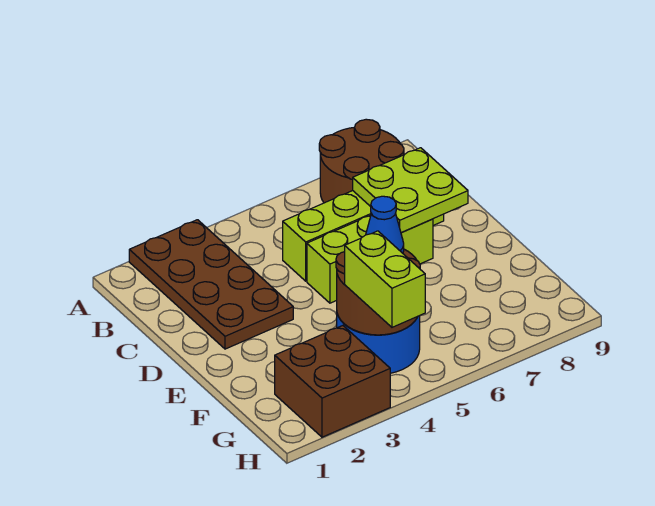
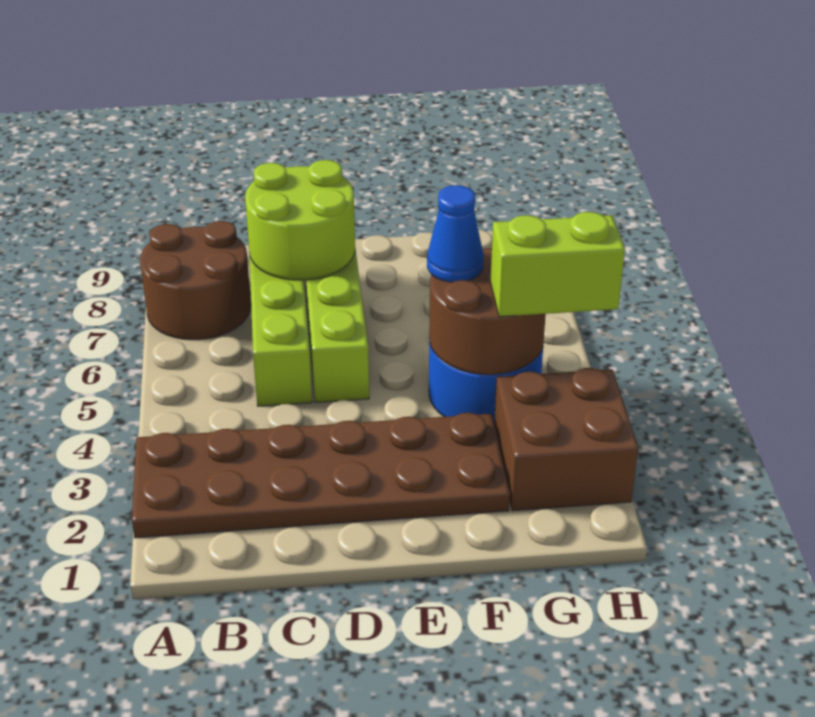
brown plate A2:D3 level 1 -> brown plate A2:F3 level 1
lime plate C7:D8 level 2 -> lime round brick C7:D8 level 2

